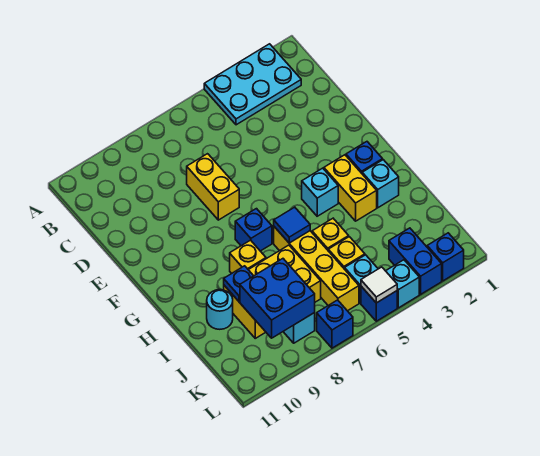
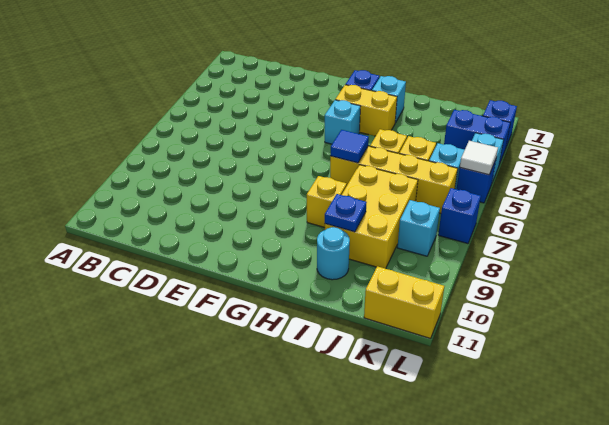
cyan plate A2:B4 level 1 -> none
yellow brick D7:E7 level 1 -> yellow brick K11:L11 level 1
blue brick G7 level 1 -> none
blue brick J8:K9 level 2 -> none

